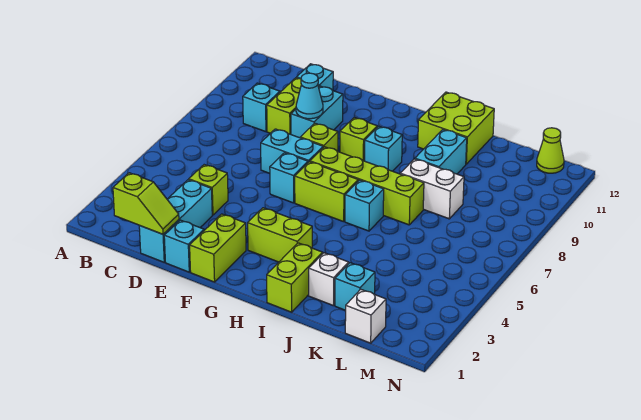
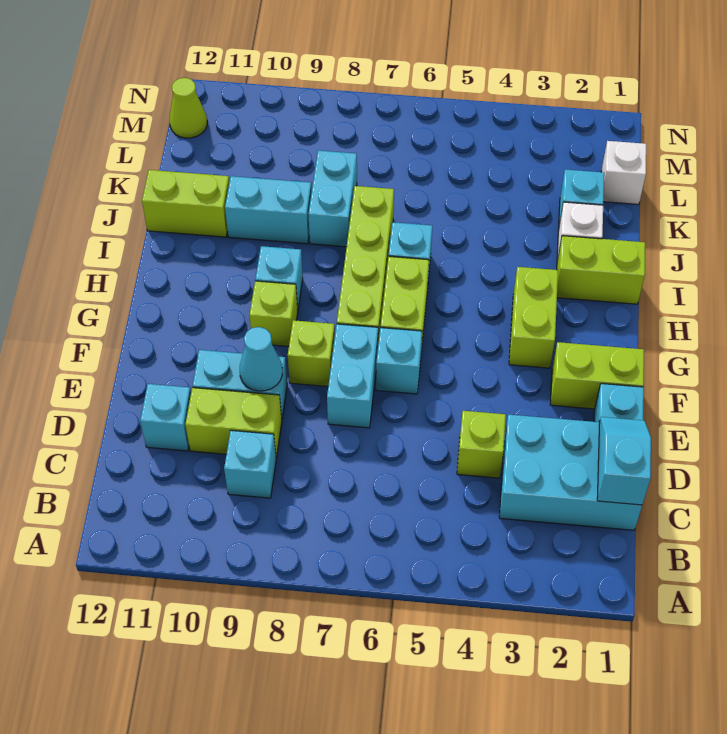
lime slope C1:D1 level 2 top C -> cyan slope C1:D1 level 2 top C
cyan brick D1:D3 level 1 -> cyan brick C1:D3 level 1
lime brick I11:J12 level 1 -> lime brick J11:J12 level 1
white brick J8:K8 level 1 -> cyan brick J8:K8 level 1

